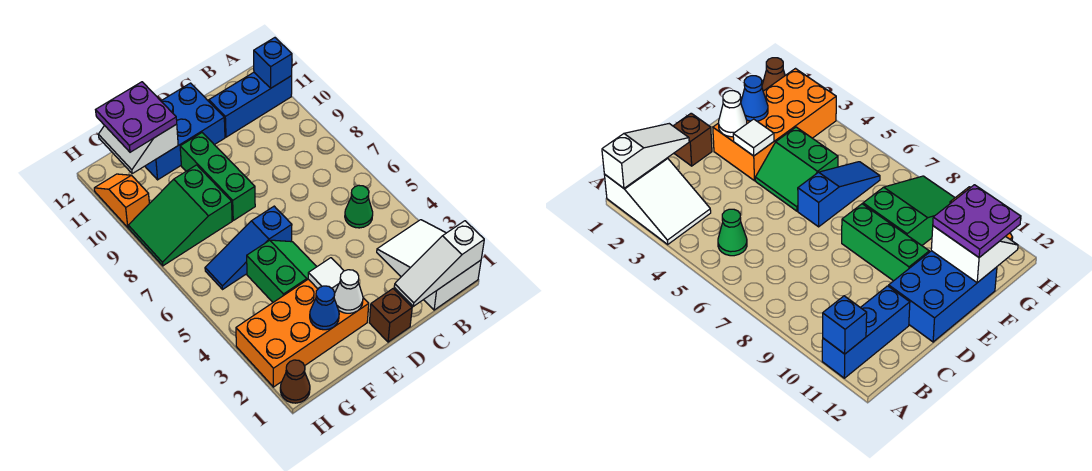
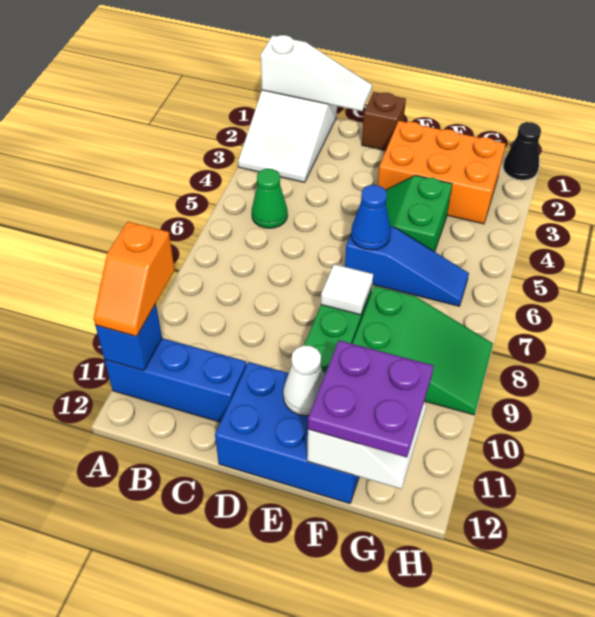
orange brick E2:H3 level 1 -> orange brick E2:G3 level 1
white cone E2 level 2 -> white cone E11 level 2
white tile E3 level 2 -> white tile E8 level 2
blue cone F2 level 2 -> blue cone E6 level 2
brown cone H1 level 1 -> black cone H1 level 1
orange slope H10:H11 level 1 top 10 -> orange slope A10:A11 level 3 top 10

